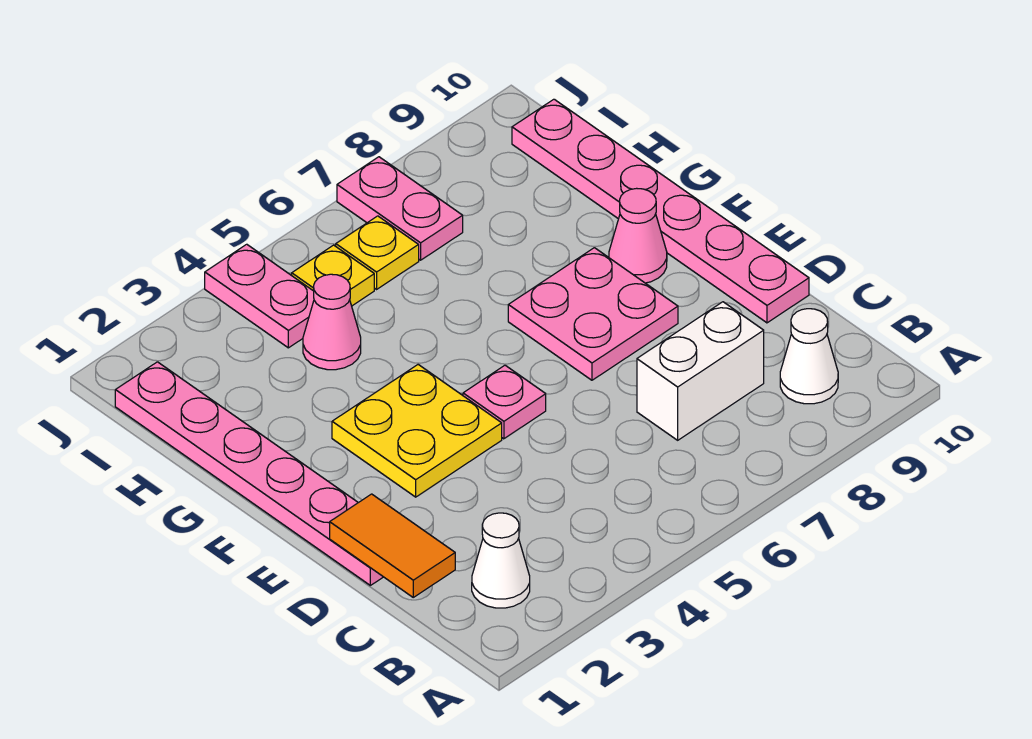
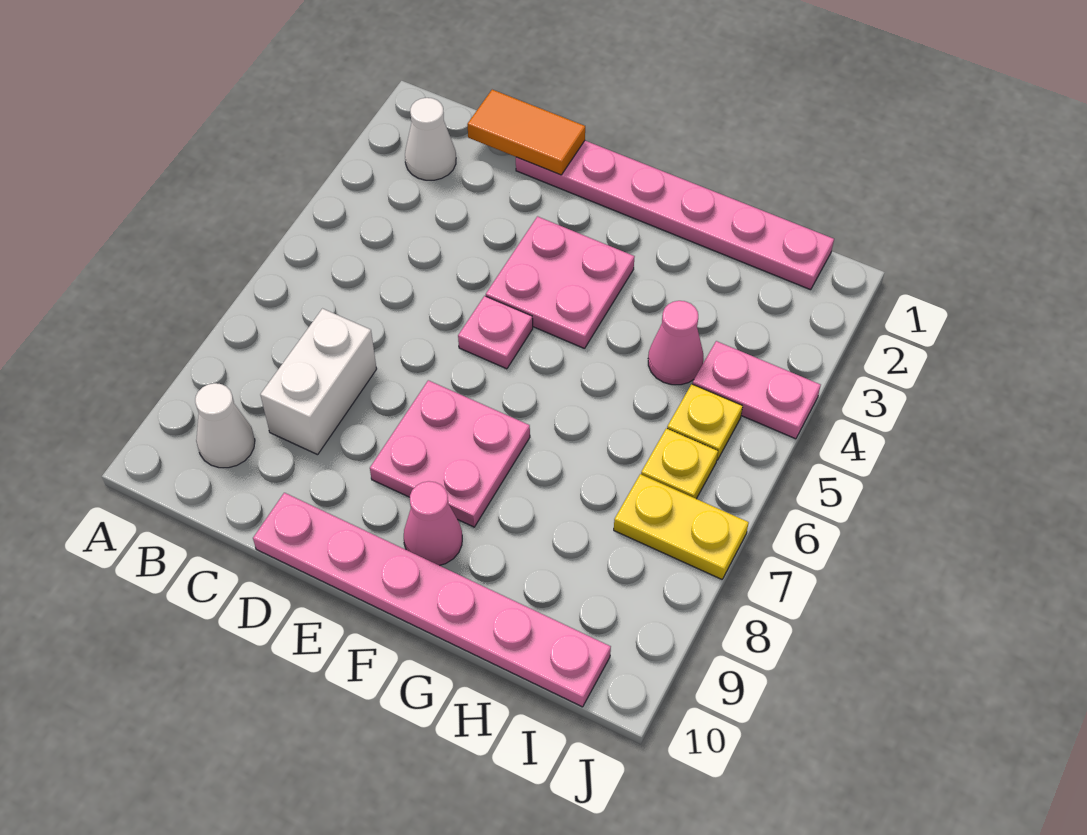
yellow plate E3:F4 level 1 -> pink plate E3:F4 level 1
pink plate I7:J7 level 1 -> yellow plate I7:J7 level 1

